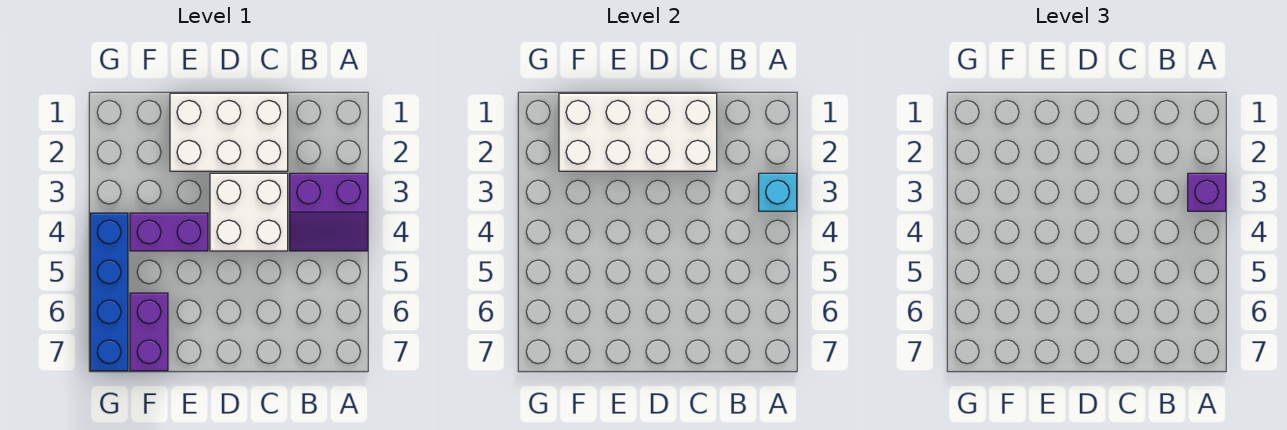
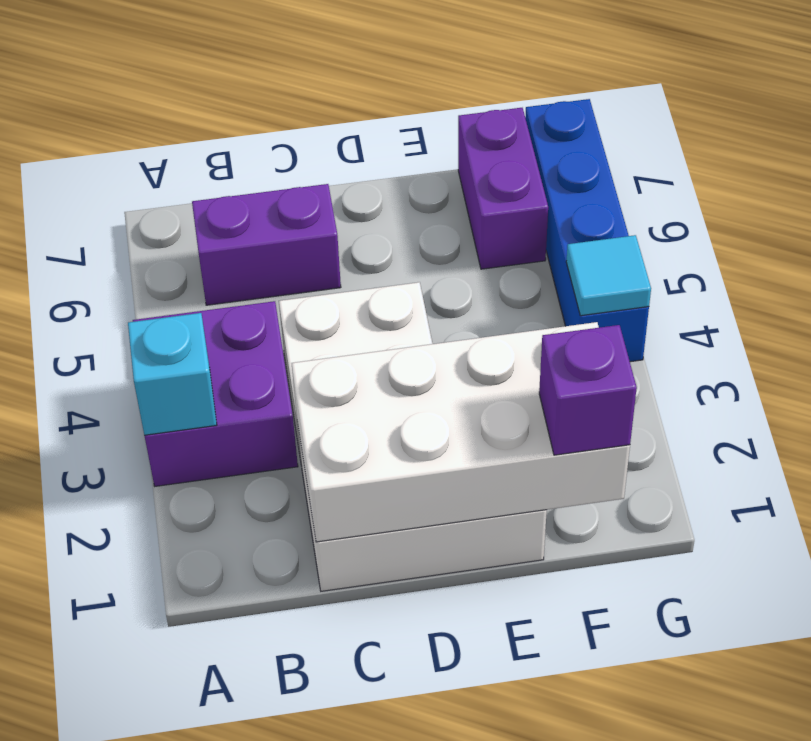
purple slope A3:B4 level 1 top 3 -> purple brick A3:B4 level 1
purple brick A3 level 3 -> purple brick F1 level 3
purple brick E4:F4 level 1 -> purple brick B6:C6 level 1
none -> cyan tile G4 level 2

